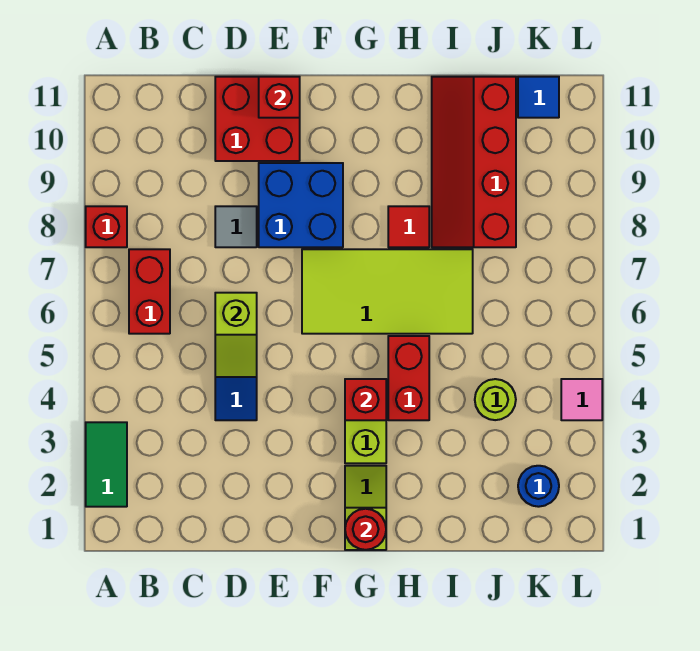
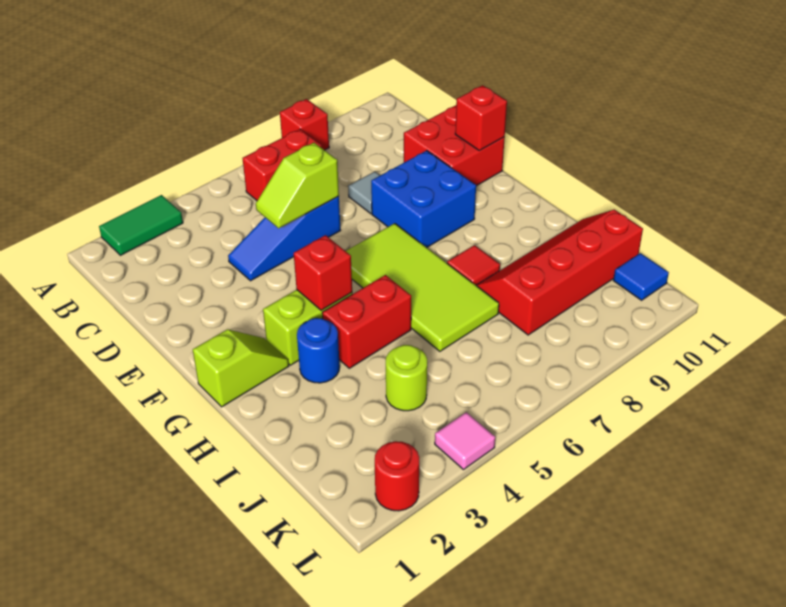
red round brick G1 level 2 -> red round brick L2 level 1
blue round brick K2 level 1 -> blue round brick H3 level 1

